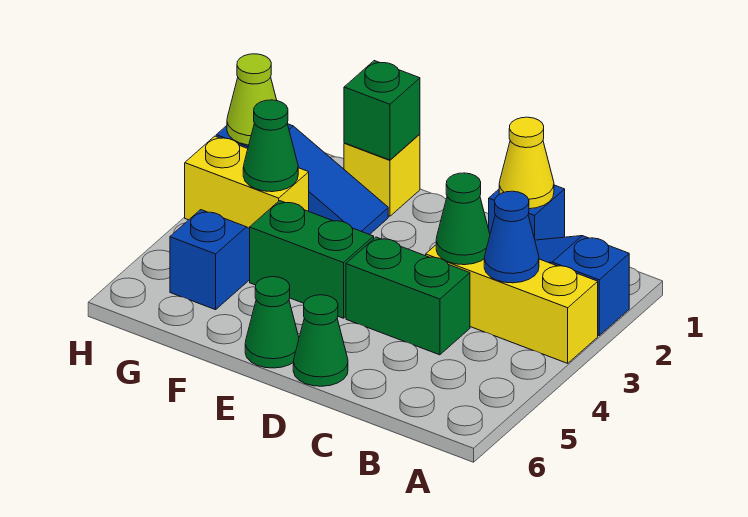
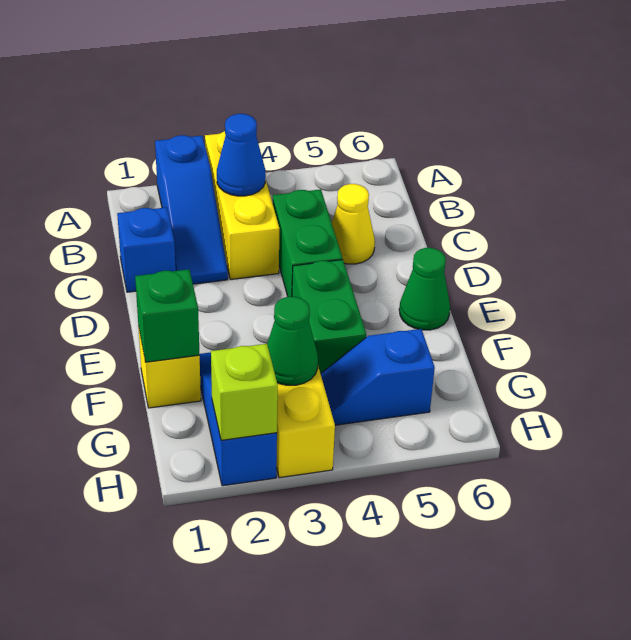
yellow cone C1 level 2 -> yellow cone C5 level 1
green cone C3 level 2 -> none
green cone D6 level 1 -> none
lime cone H2 level 2 -> lime brick H2 level 2

